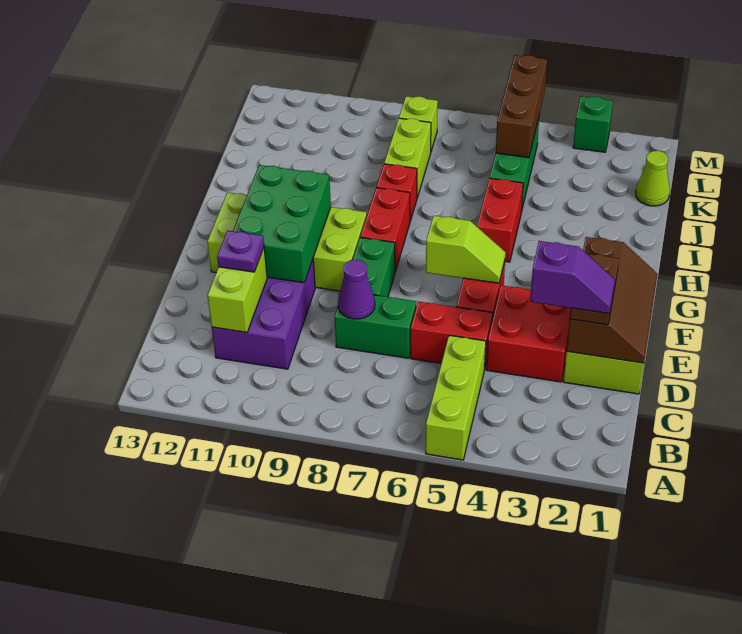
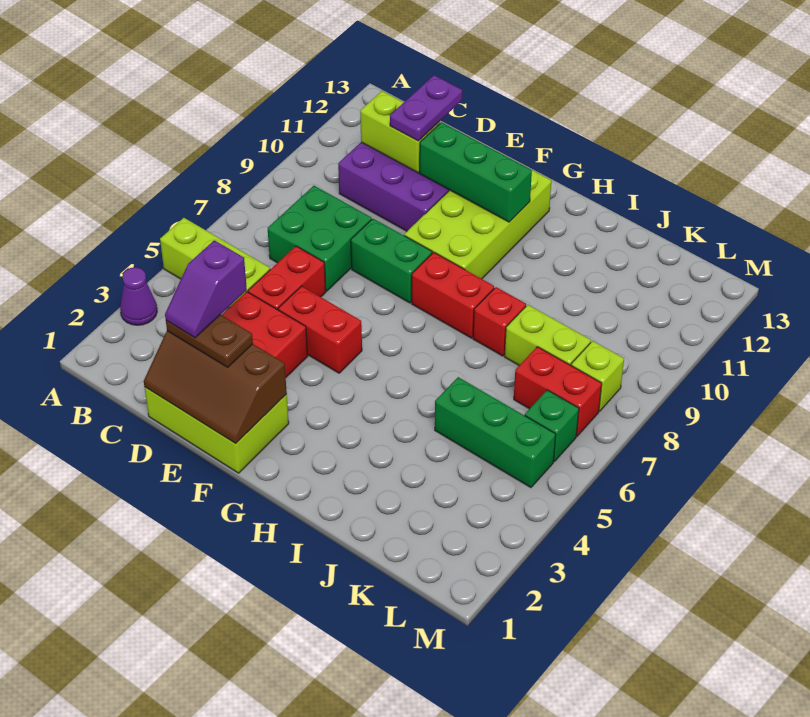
green brick D7:D8 level 1 -> green brick C7:D8 level 1
purple cone D8 level 2 -> purple cone A3 level 1
purple plate D11 level 3 -> purple plate D11:D12 level 3
green brick E10:G11 level 2 -> green brick E11:G11 level 2
lime slope F5:F6 level 2 top 6 -> none
red brick H5:I5 level 1 -> red brick K7:L7 level 1
lime cone K1 level 1 -> none
brown brick K5:M5 level 2 -> none
green brick M3 level 1 -> green brick L6 level 1

